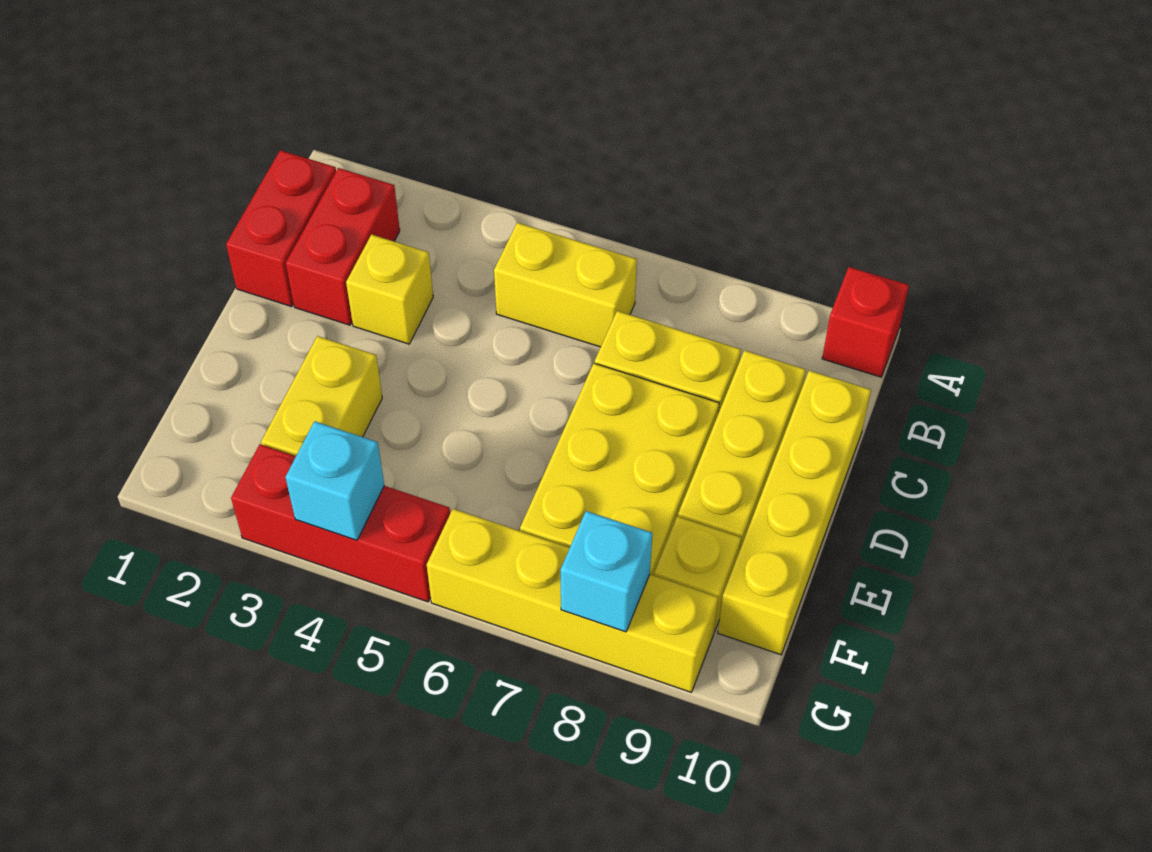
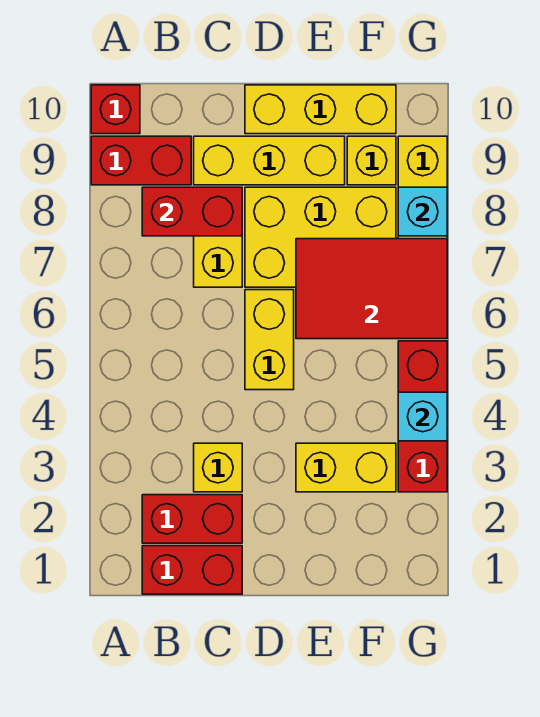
none -> red brick A9:B9 level 1
yellow brick B5:B6 level 1 -> yellow brick D5:D6 level 1
none -> red brick B8:C8 level 2
yellow brick C10:F10 level 1 -> yellow brick D10:F10 level 1
none -> red tile E6:G7 level 2

